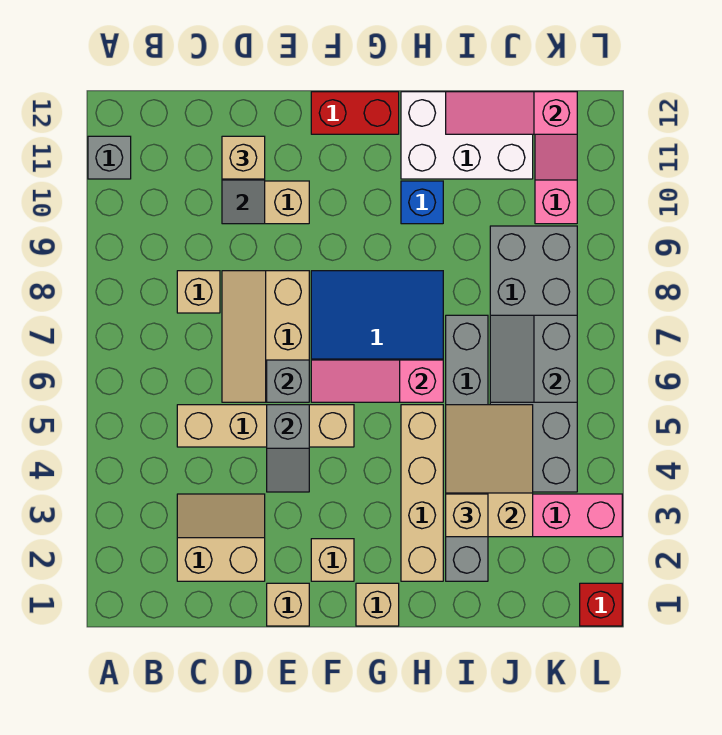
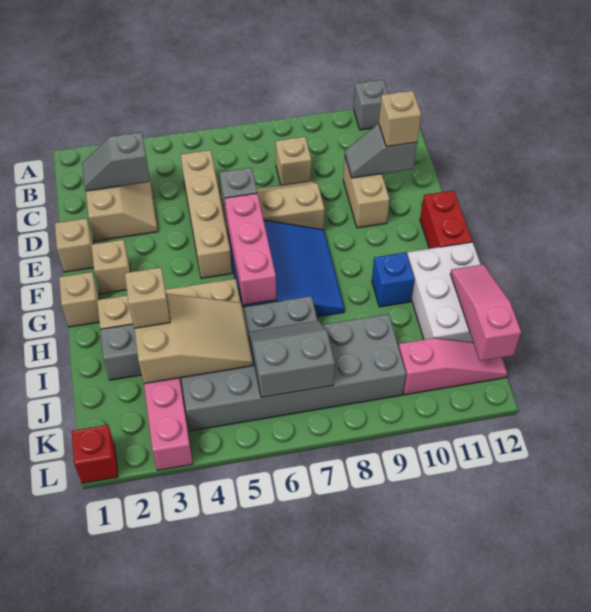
grey slope E4:E5 level 2 top 5 -> grey slope C2:C3 level 2 top 3
pink slope F6:H6 level 2 top H -> pink brick F6:H6 level 2

